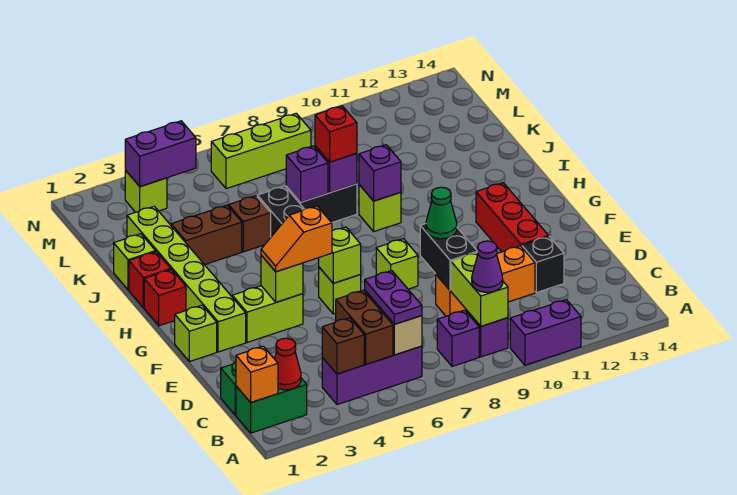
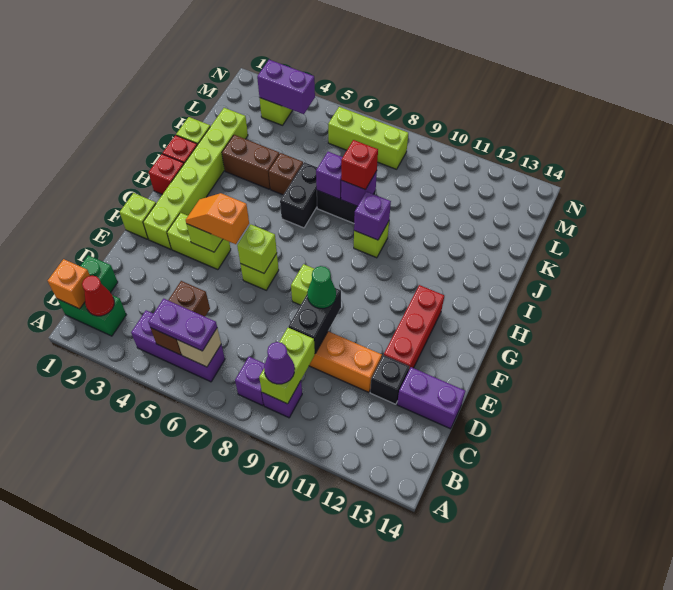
purple brick A10:A11 level 1 -> purple brick D13:D14 level 1
brown brick B4 level 2 -> none
purple plate B6:C6 level 3 -> purple plate B5:B6 level 3

